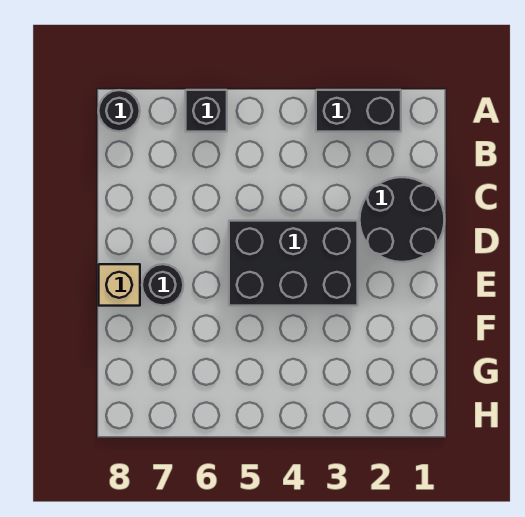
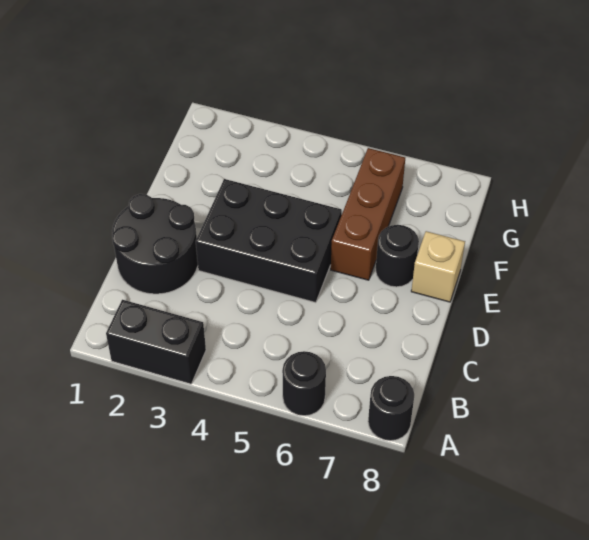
black brick A6 level 1 -> black round brick A6 level 1
none -> brown brick E6:G6 level 1

